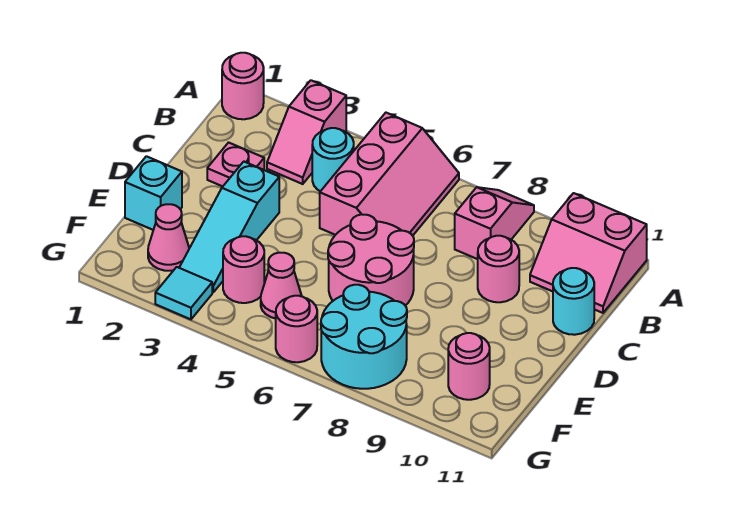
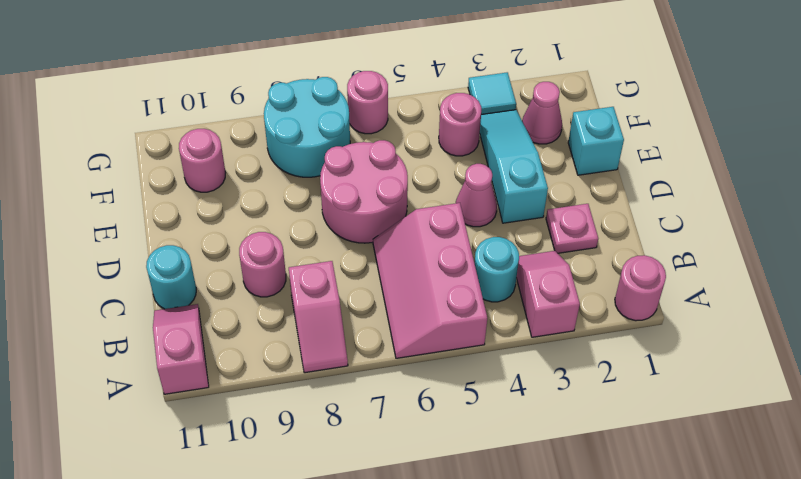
pink slope A10:B11 level 1 top A -> pink slope A11:B11 level 1 top A
pink cone F5 level 1 -> pink cone D4 level 1

